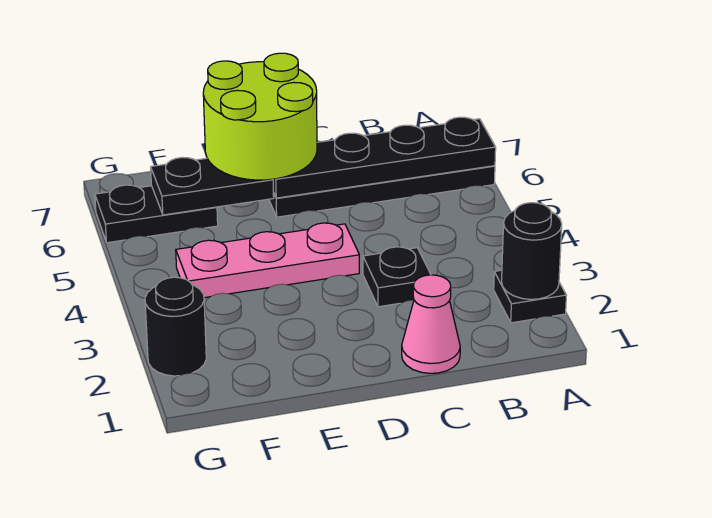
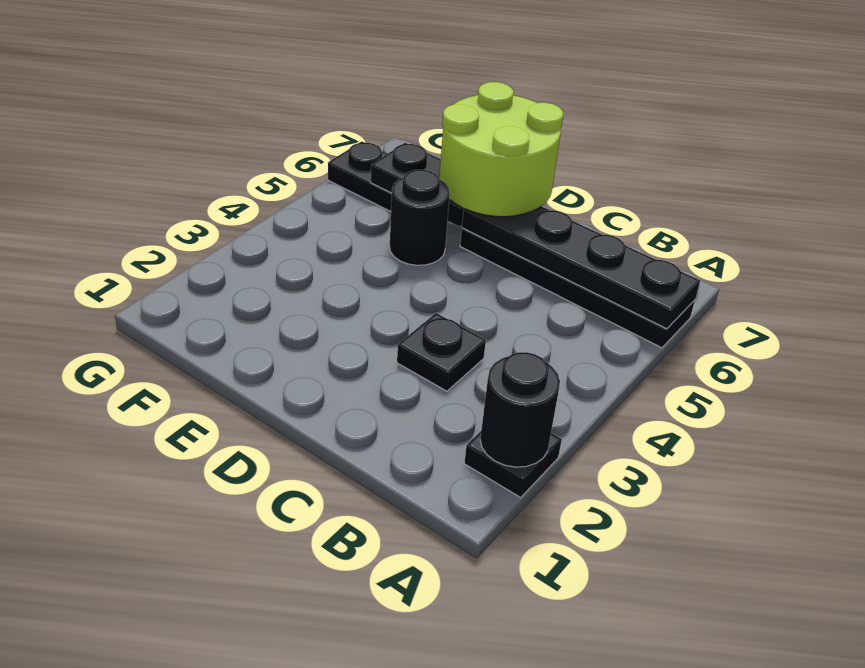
pink cone C1 level 1 -> none
pink plate D4:F4 level 1 -> none
black round brick G2 level 1 -> black round brick E5 level 1

